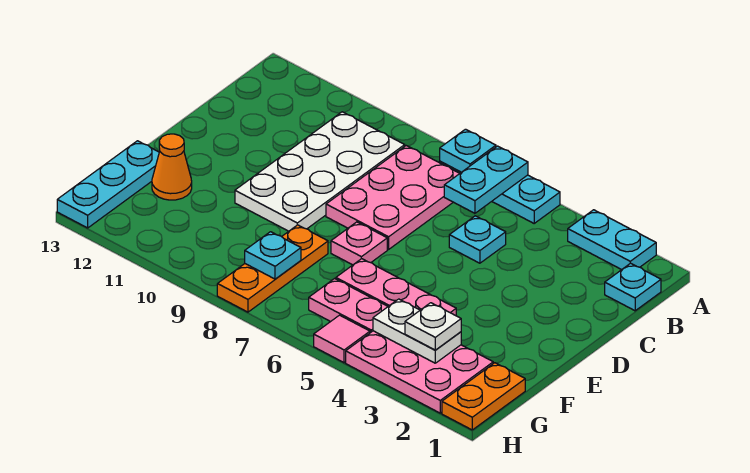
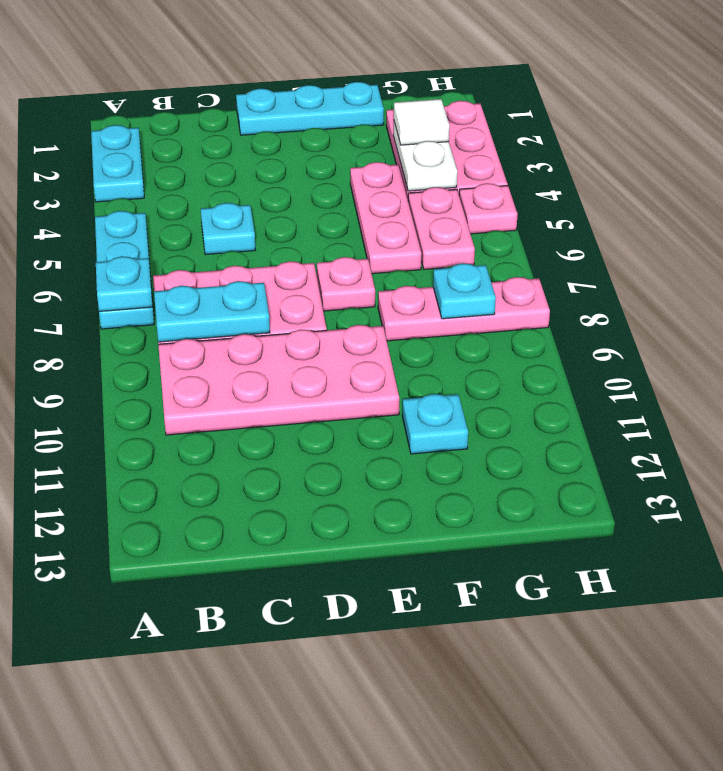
cyan plate A6:B6 level 2 -> cyan plate B8:C8 level 2
cyan plate B1 level 1 -> cyan plate F11 level 1
white plate B9:E10 level 1 -> pink plate B9:E10 level 1
orange plate F8:H8 level 1 -> pink plate F8:H8 level 1
orange cone F12 level 1 -> none
cyan plate F13:H13 level 1 -> cyan plate D1:F1 level 1
orange plate G1:H1 level 1 -> none
white plate G3 level 3 -> white tile G3 level 3
pink tile H5 level 1 -> pink plate H5 level 1

